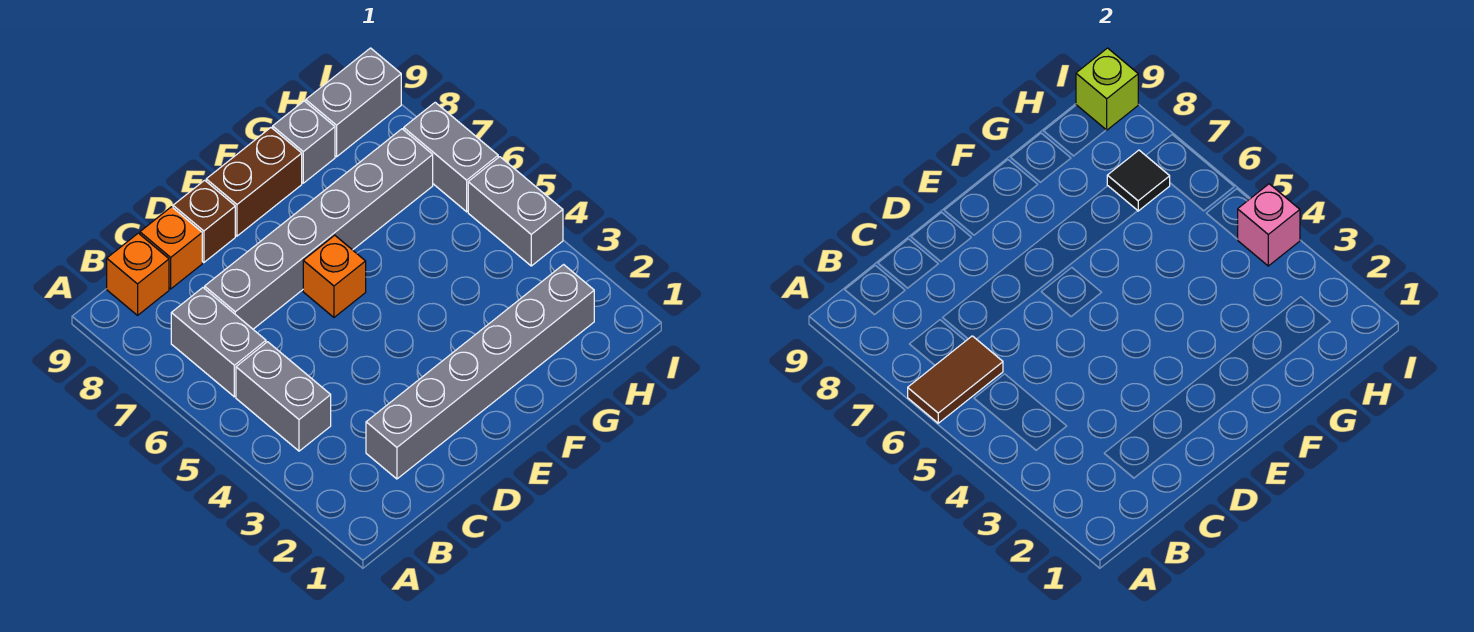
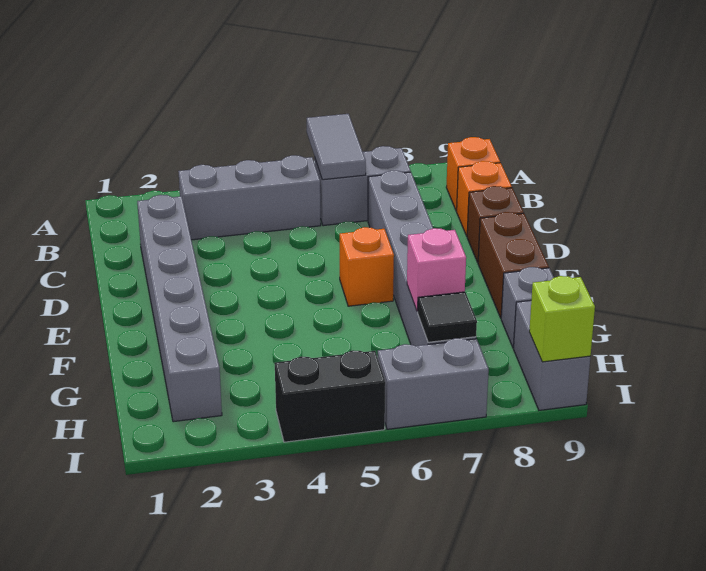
brown tile A6:B6 level 2 -> grey tile A6:B6 level 2
grey brick B4:B5 level 1 -> grey brick B3:B5 level 1
grey brick I4:I5 level 1 -> black brick I4:I5 level 1
pink brick I4 level 2 -> pink brick G7 level 2

